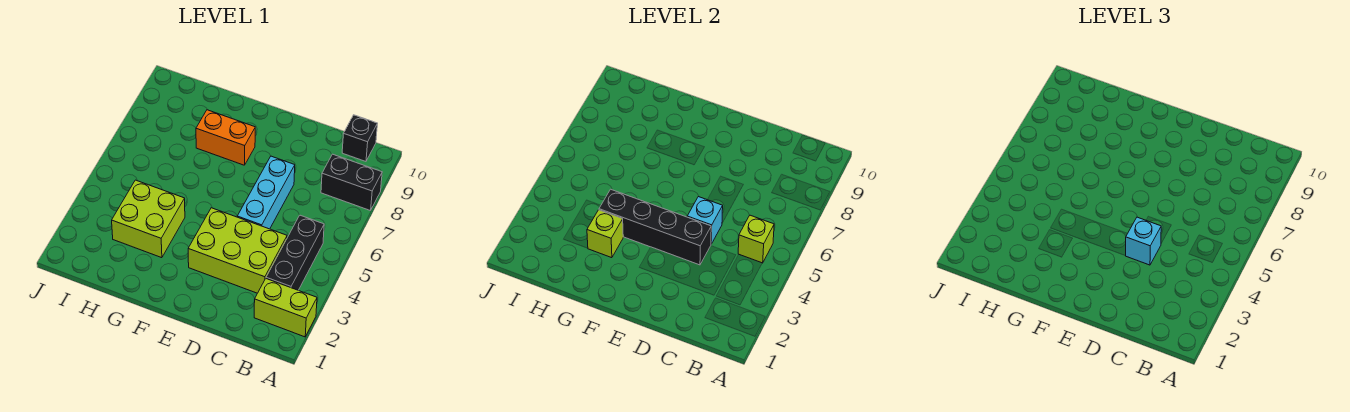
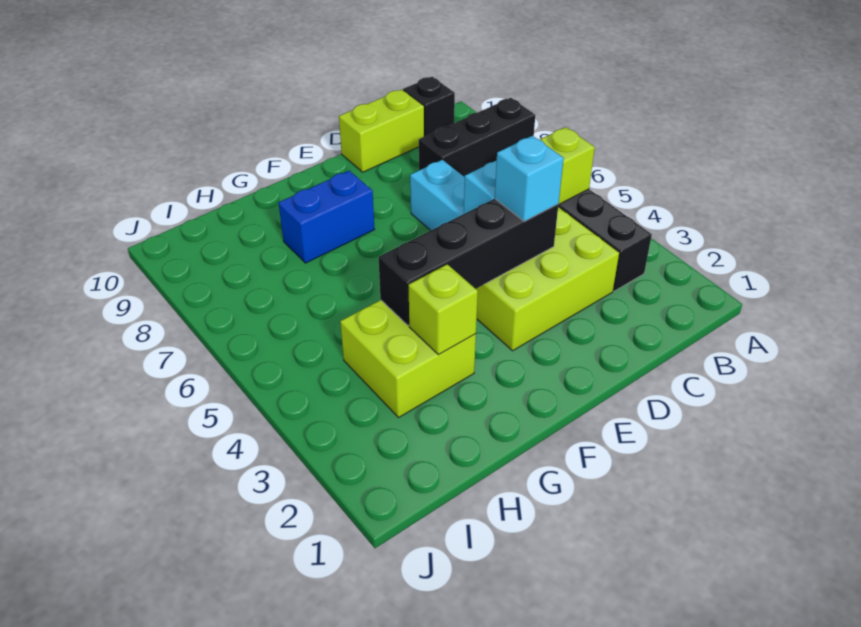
lime brick A2:B2 level 1 -> lime brick C10:D10 level 1
black brick A8:B8 level 1 -> black brick A8:C8 level 1
orange brick F8:G8 level 1 -> blue brick F8:G8 level 1

